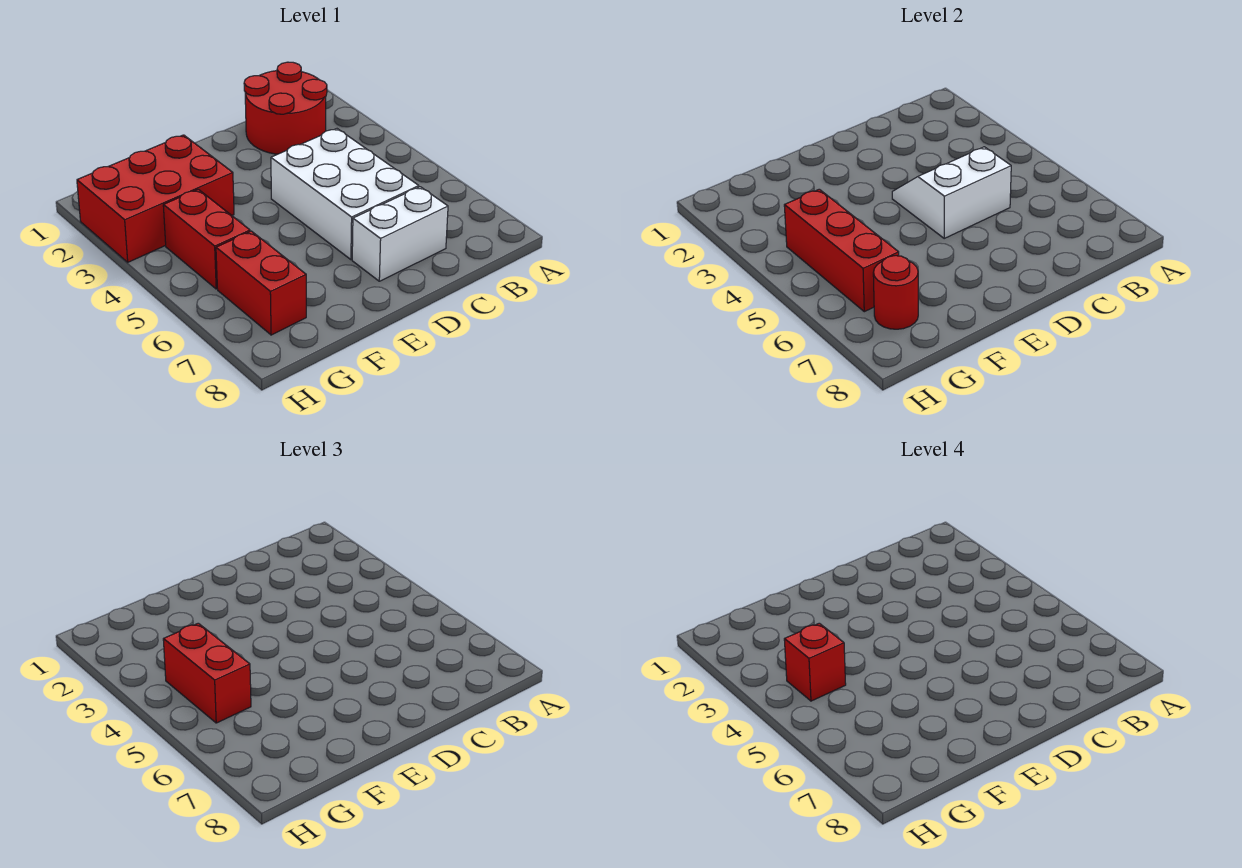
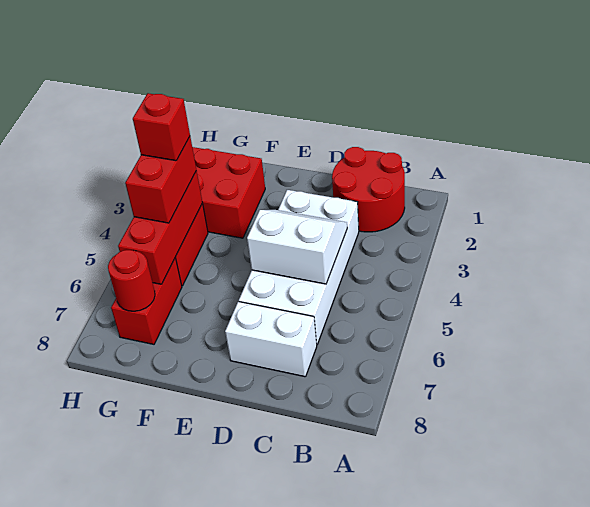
white brick C4:D6 level 1 -> white brick C3:D6 level 1

